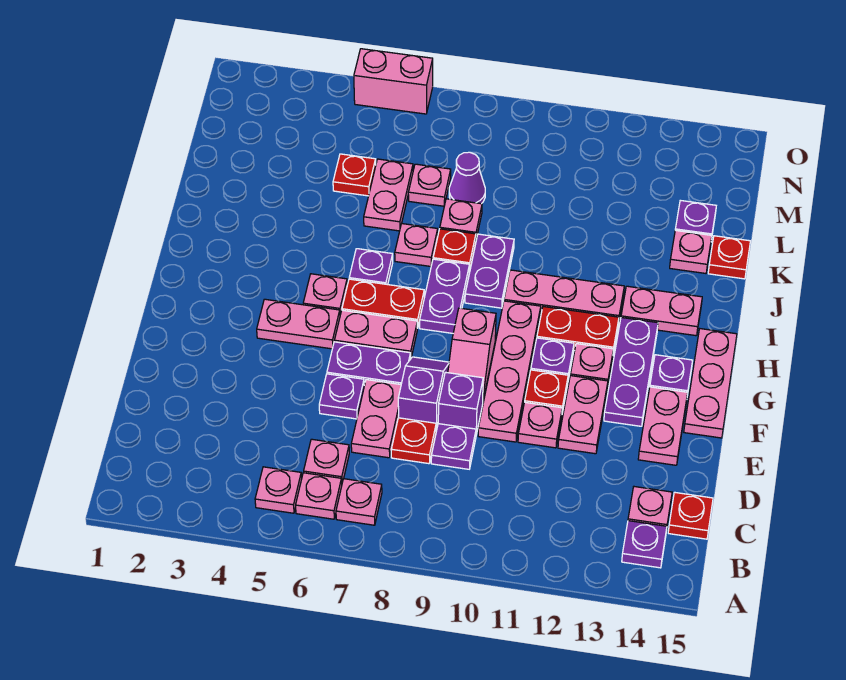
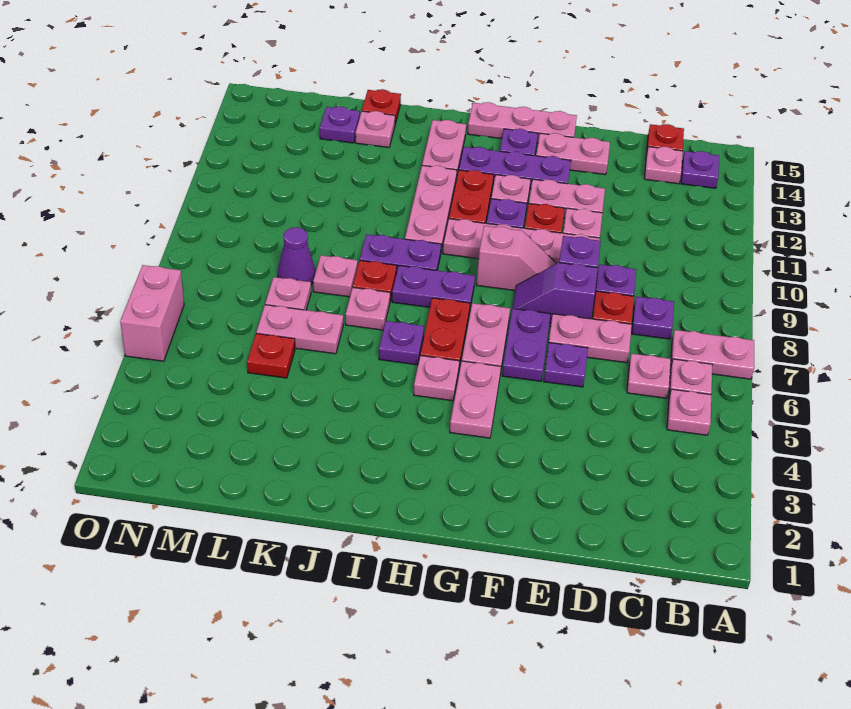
pink plate B7 level 1 -> pink plate A7:B7 level 1
none -> purple plate C8 level 1

